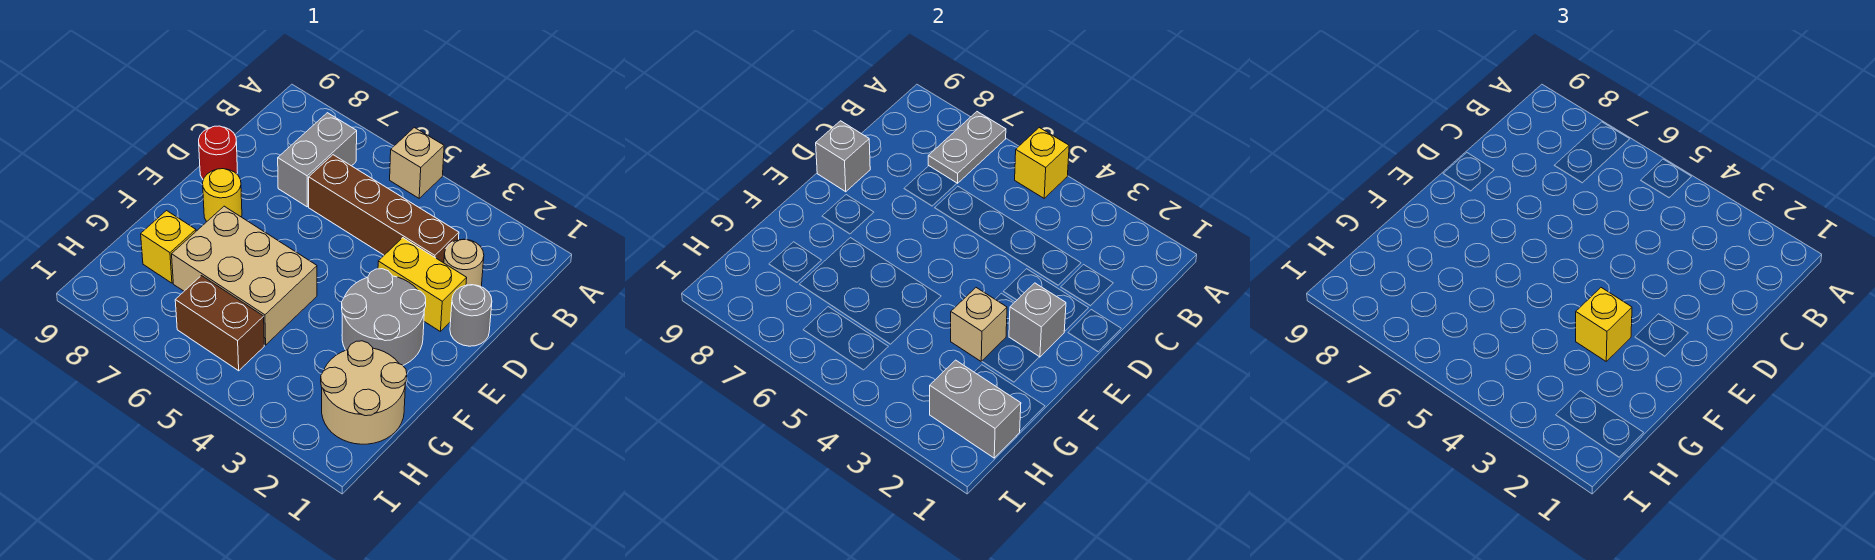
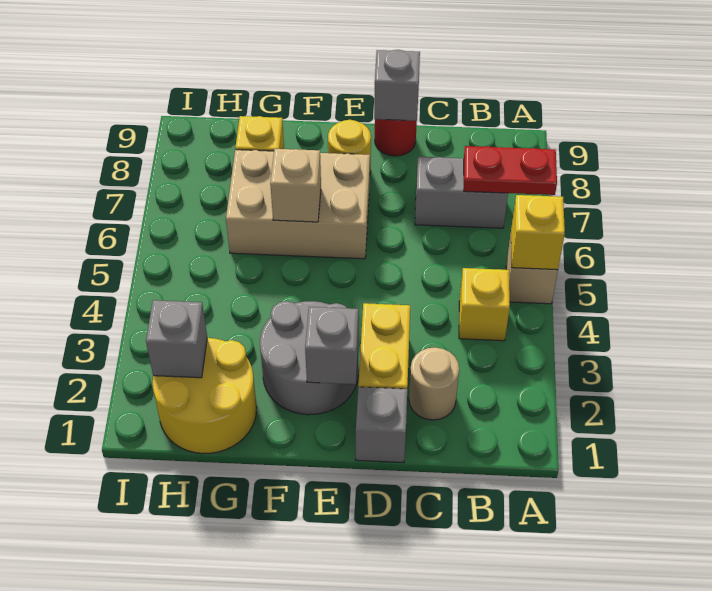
grey plate A7:B7 level 2 -> red plate A7:B7 level 2
brown brick C3:C6 level 1 -> none
grey round brick D1 level 1 -> grey brick D1 level 1
tan brick F3 level 2 -> tan brick F6 level 2
yellow brick F3 level 3 -> yellow brick B4 level 1
tan brick F5:G7 level 1 -> tan brick E6:G7 level 1
tan round brick G1:H2 level 1 -> yellow round brick G1:H2 level 1
grey brick H1:H2 level 2 -> grey brick H2 level 2
brown brick H5:H6 level 1 -> none

